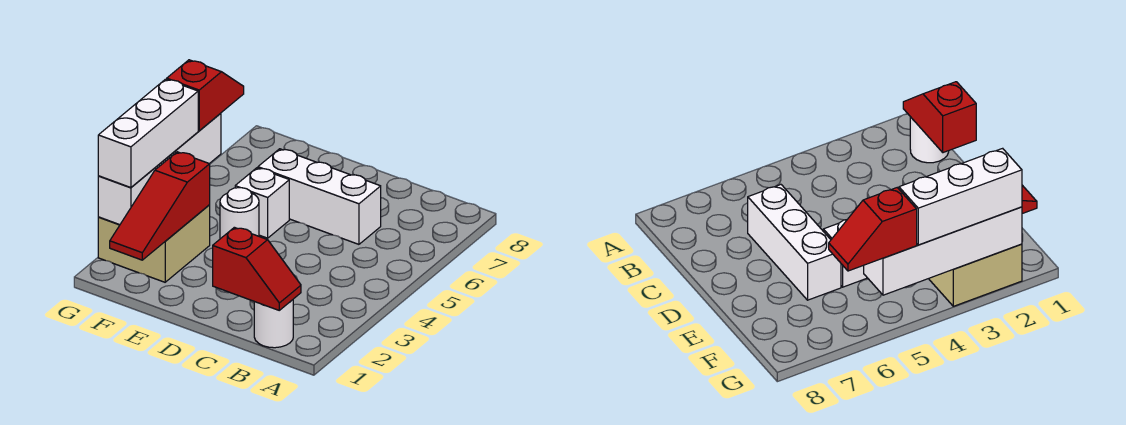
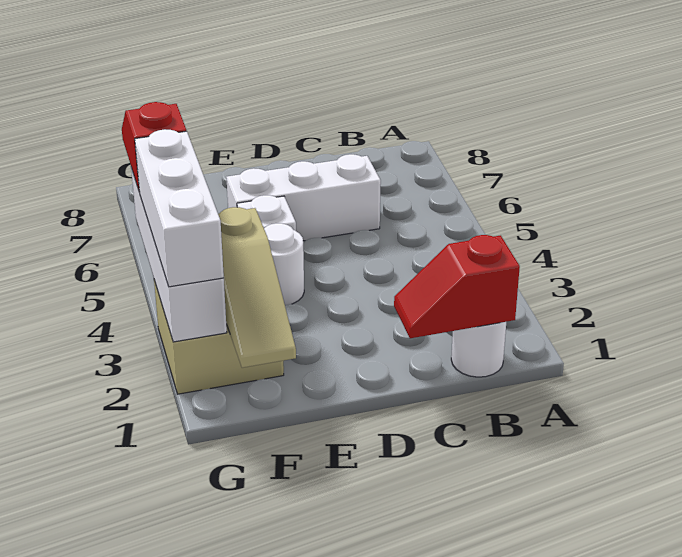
red slope B1:C1 level 2 top C -> red slope B1:C1 level 2 top B
red slope F1:F3 level 2 top 3 -> tan slope F1:F3 level 2 top 3

